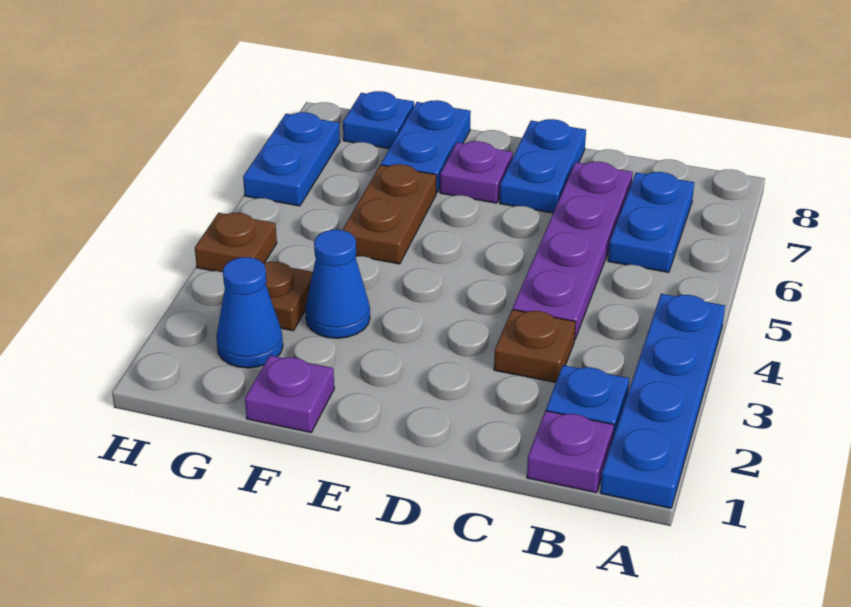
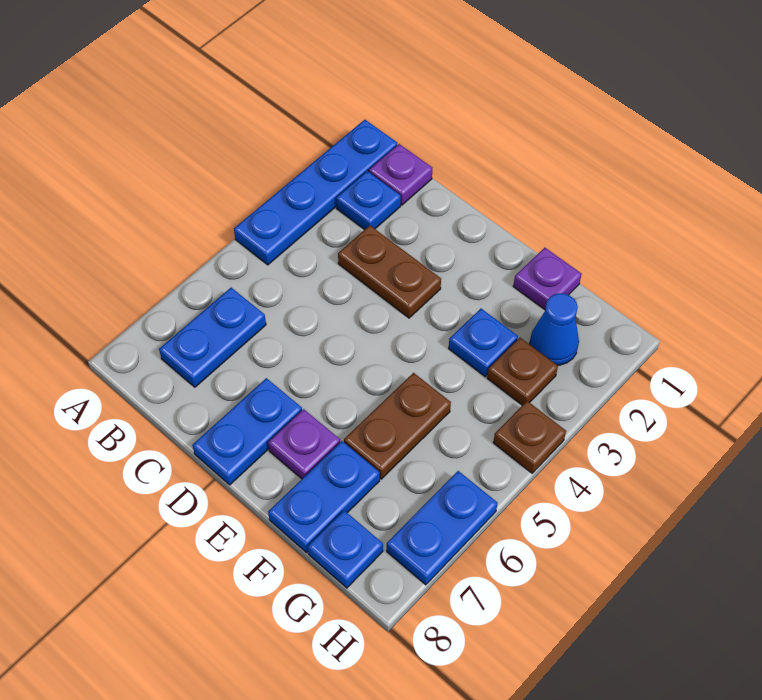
brown plate C3 level 1 -> brown plate C3:D3 level 1
purple plate C4:C7 level 1 -> none
blue cone F3 level 1 -> blue plate F3 level 1

